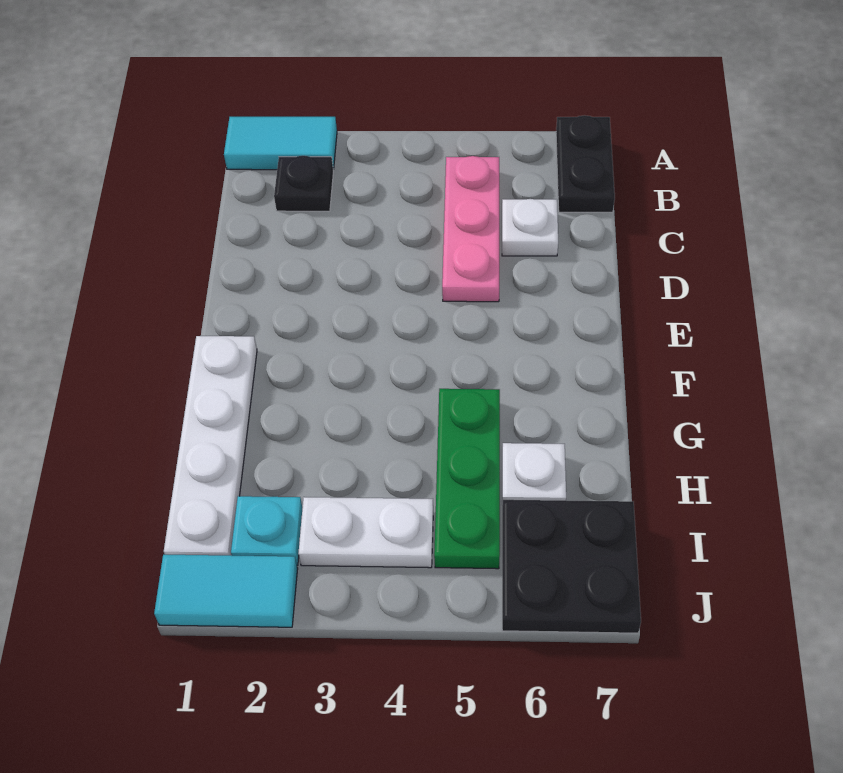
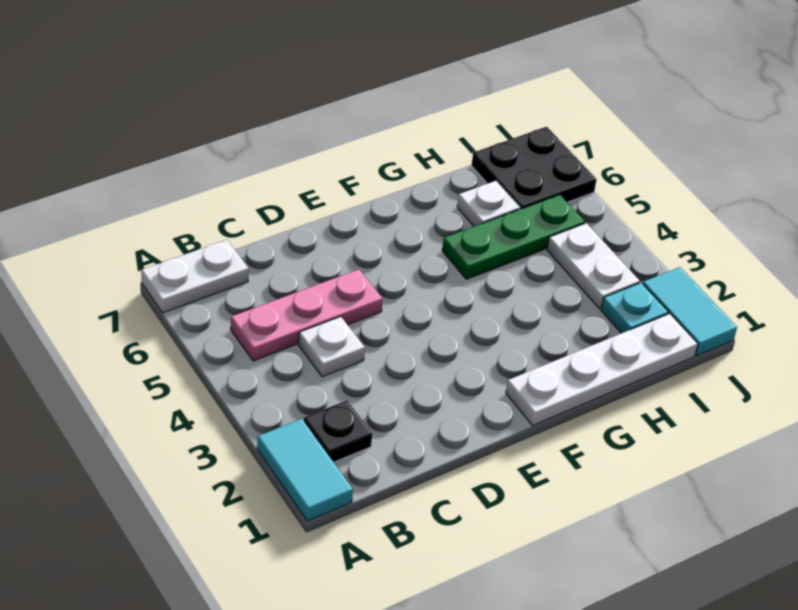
black plate A7:B7 level 1 -> white plate A7:B7 level 1
white plate C6 level 1 -> white plate C4 level 1

